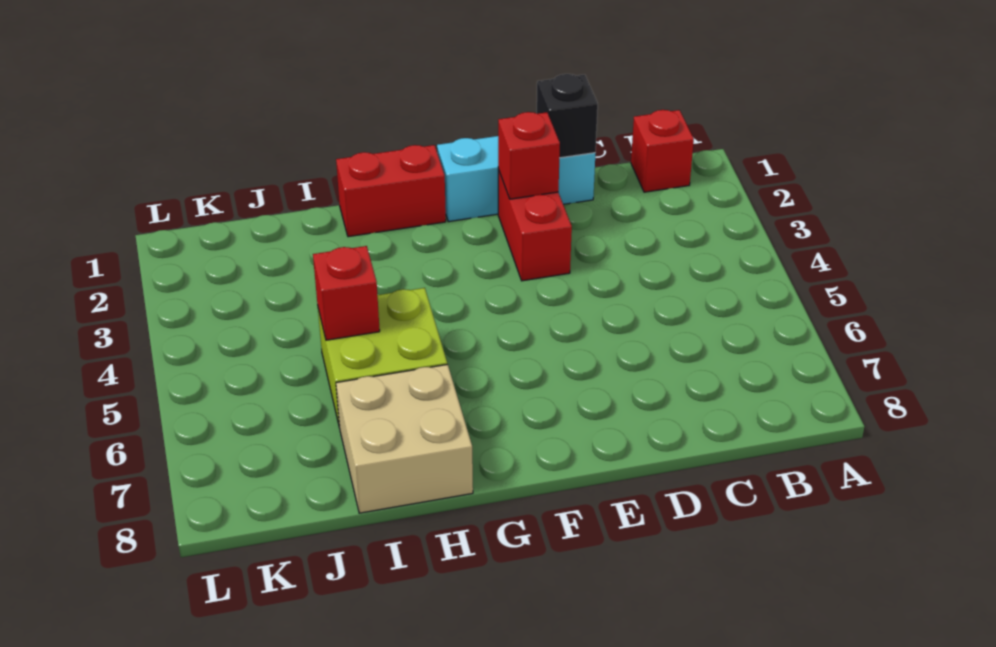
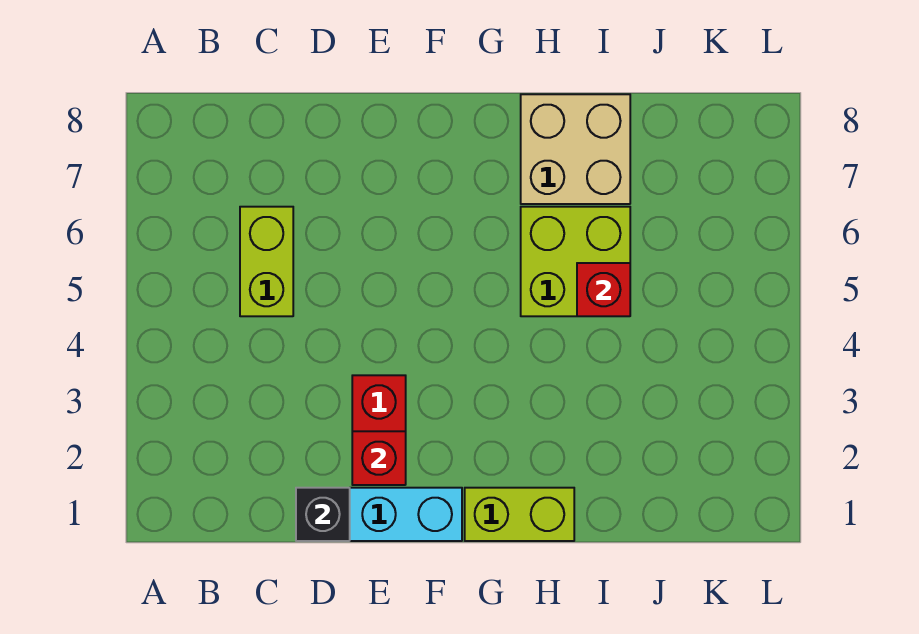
red brick B1 level 1 -> none
none -> lime brick C5:C6 level 1
red brick G1:H1 level 1 -> lime brick G1:H1 level 1

